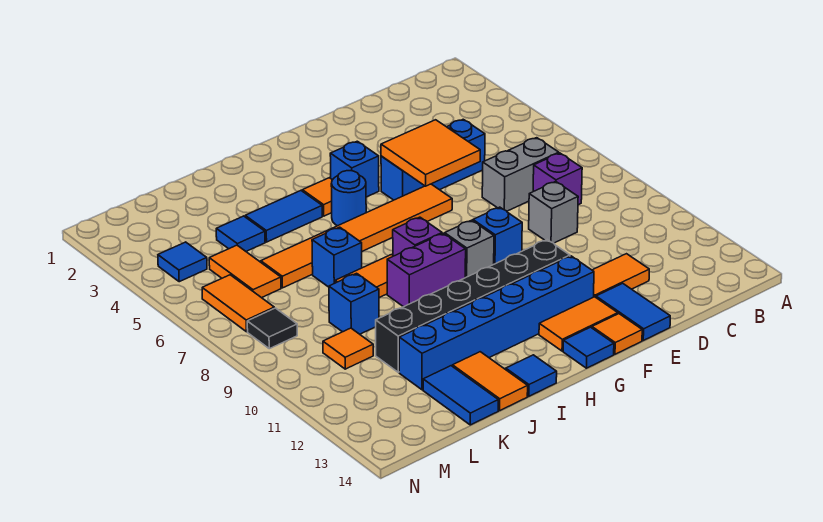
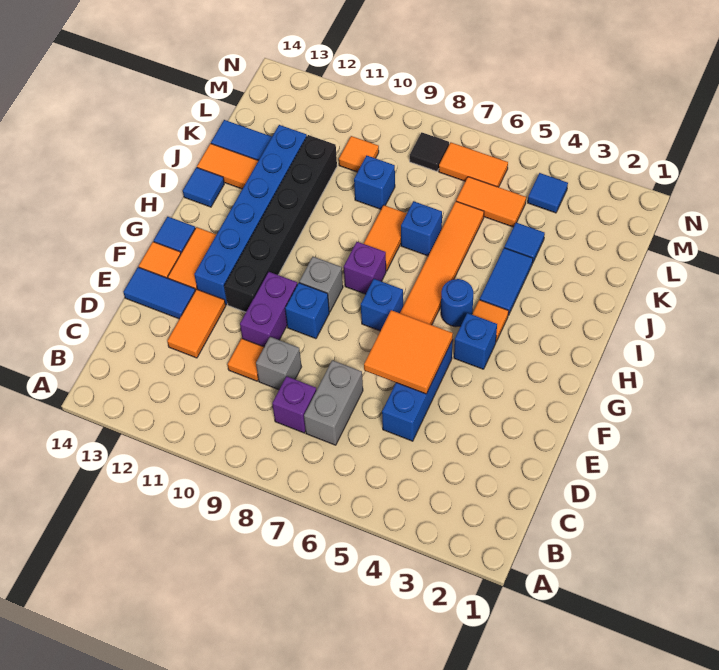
none -> orange tile D10 level 1
none -> blue brick G7 level 1
purple brick H9:I9 level 1 -> purple brick E10:F10 level 1

